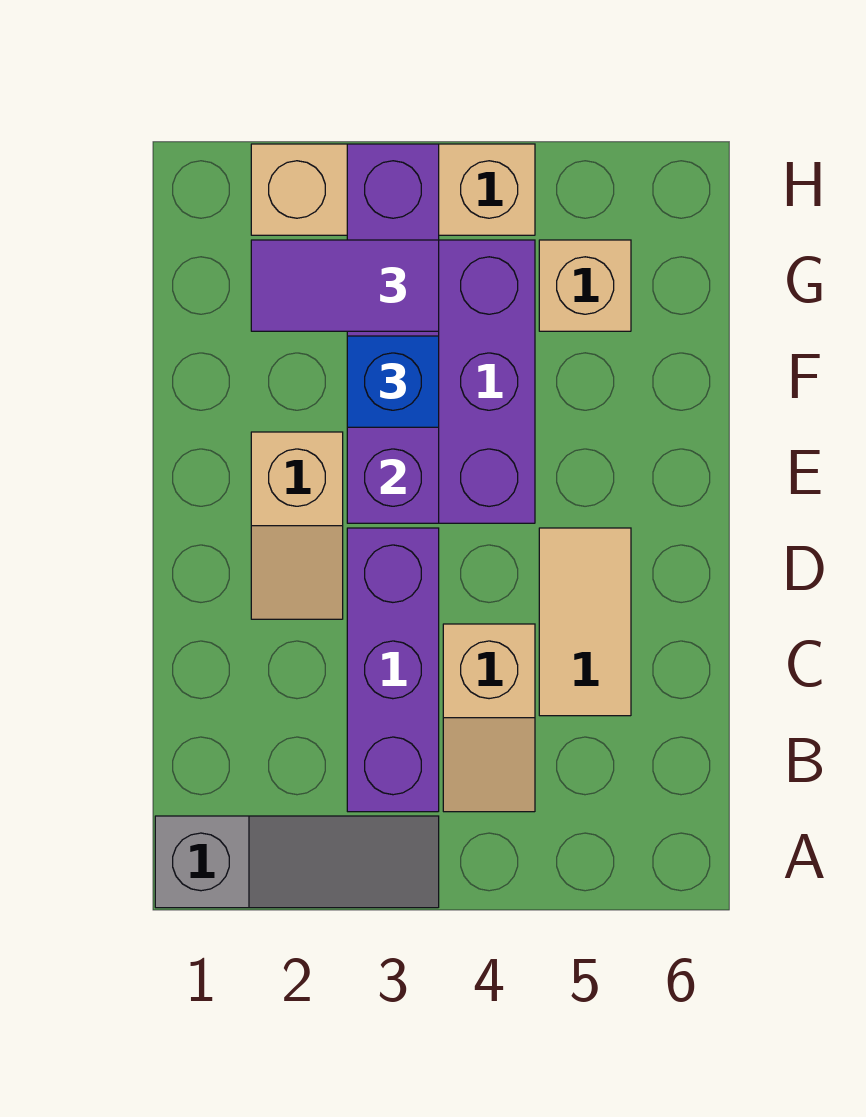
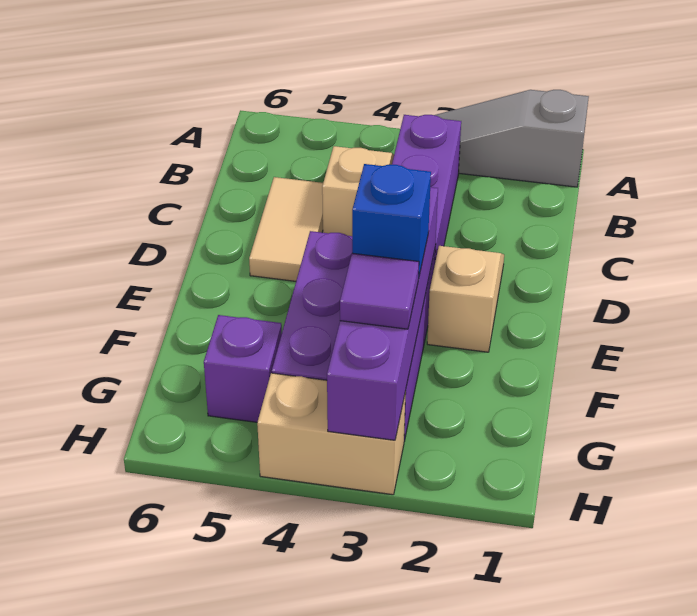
purple tile G2:G3 level 3 -> purple tile G3 level 3
tan brick G5 level 1 -> purple brick G5 level 1
tan brick H2:H4 level 1 -> tan brick H3:H4 level 1

